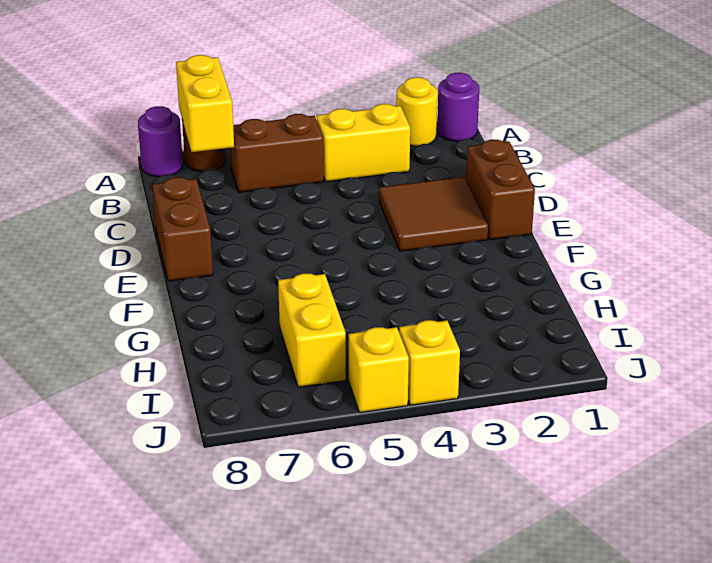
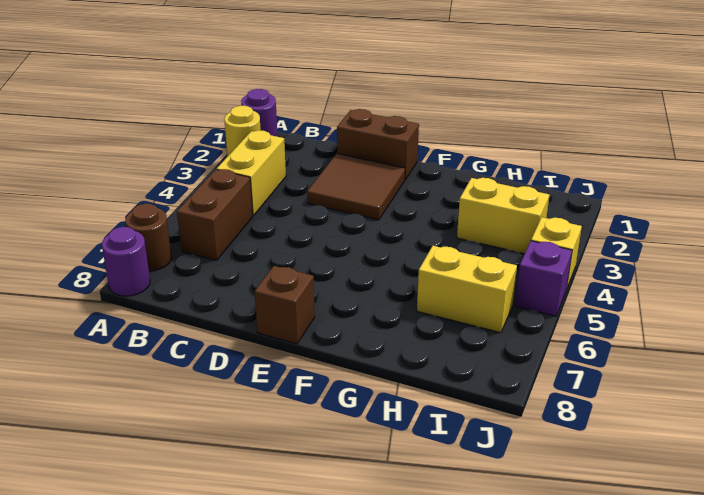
yellow brick A7:B7 level 2 -> yellow brick H3:I3 level 1
brown brick D8:E8 level 1 -> brown brick E8 level 1
yellow brick J5 level 1 -> purple brick J5 level 1

